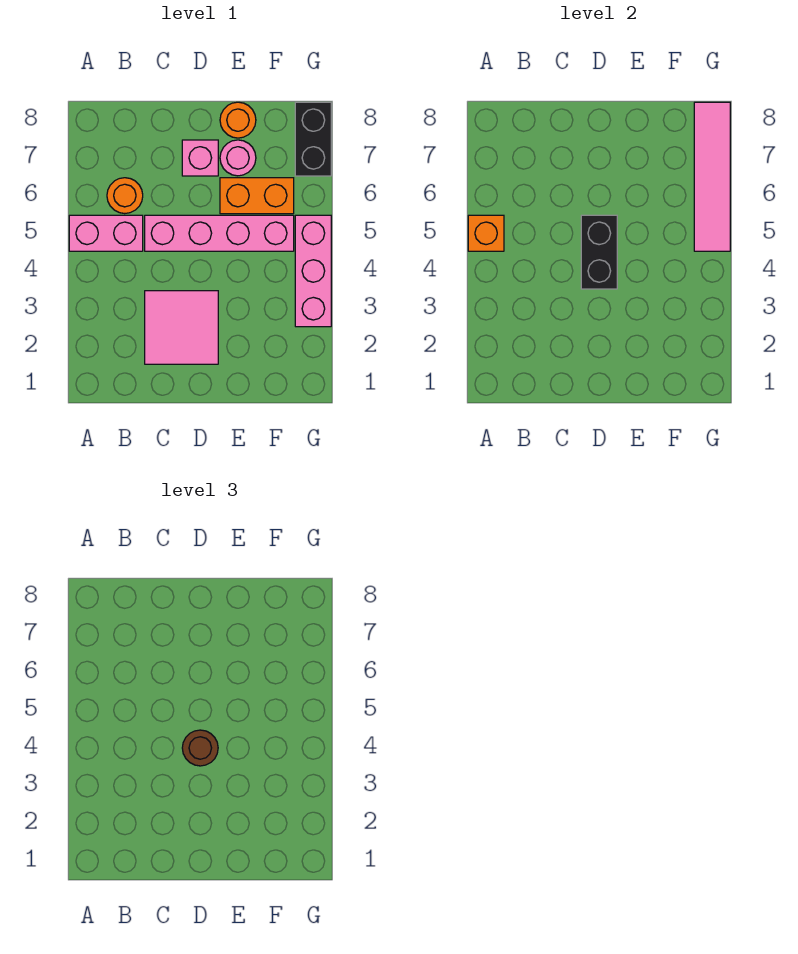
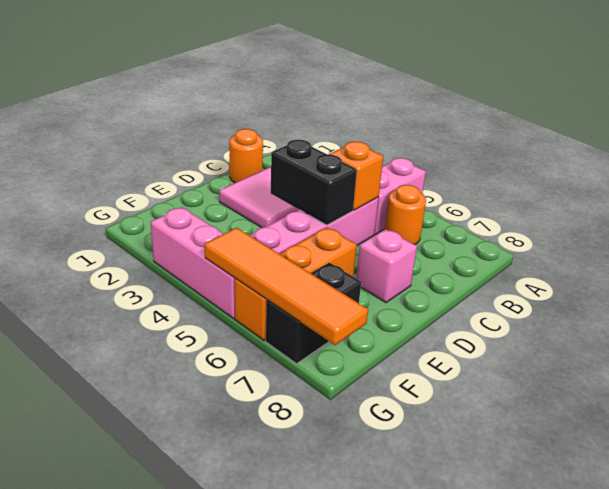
orange brick A5 level 2 -> orange brick C5 level 2
brown round brick D4 level 3 -> none
orange brick E6:F6 level 1 -> orange brick E6:G6 level 1
pink round brick E7 level 1 -> none
orange round brick E8 level 1 -> orange round brick C1 level 1
pink tile G5:G8 level 2 -> orange tile G5:G8 level 2
black brick G7:G8 level 1 -> black brick F7:G7 level 1

